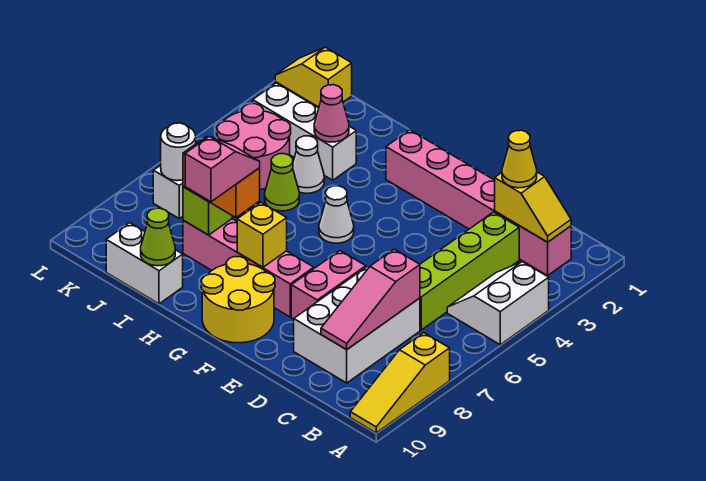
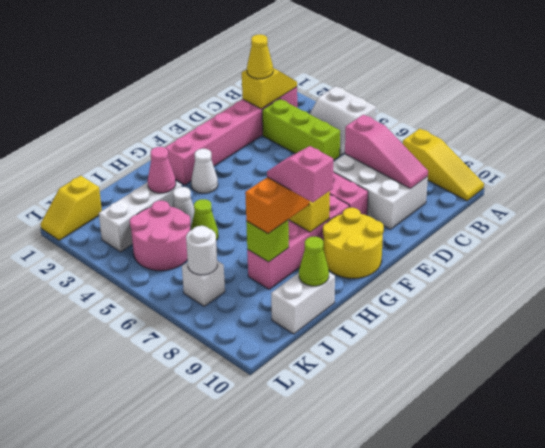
lime brick C3:C6 level 1 -> lime brick C3:C5 level 1
white cone G5 level 1 -> white cone G3 level 1

